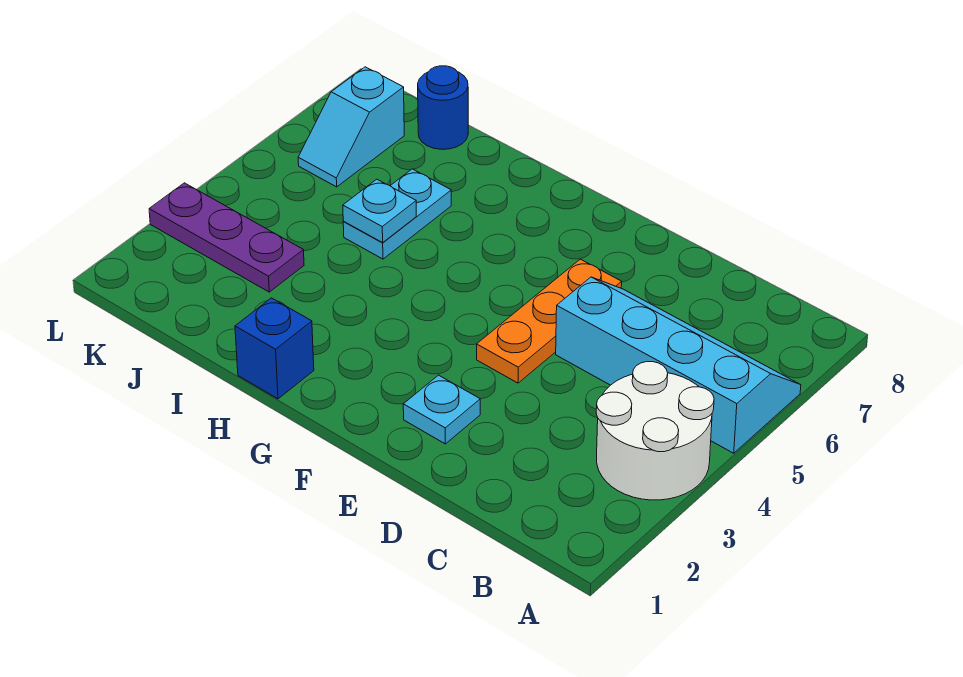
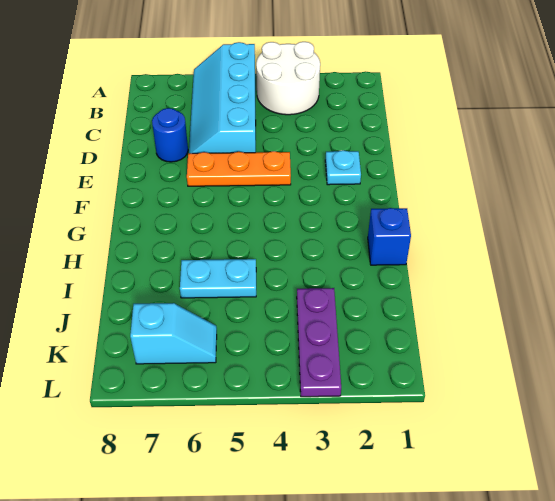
cyan plate I5 level 2 -> none
blue round brick J8 level 1 -> blue round brick D7 level 1

